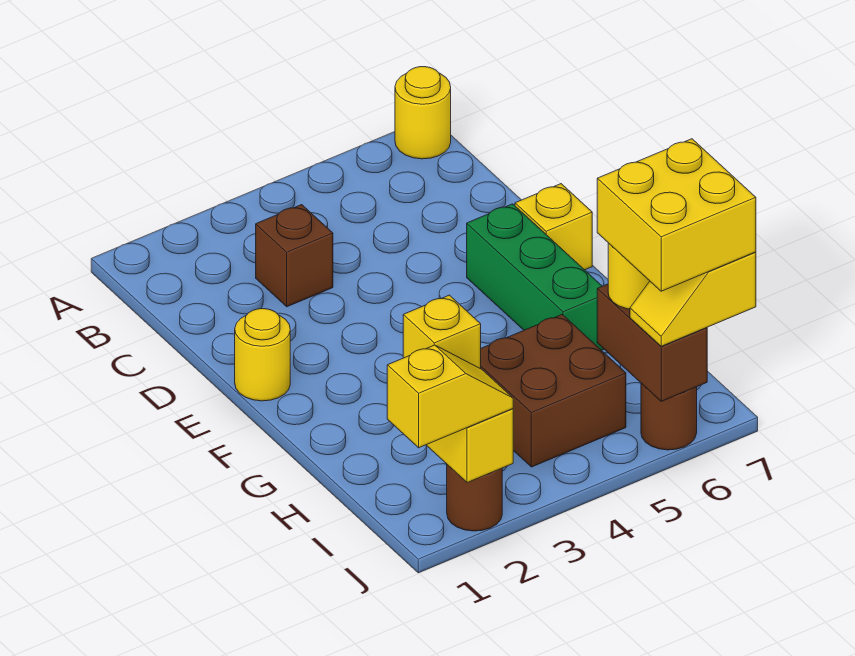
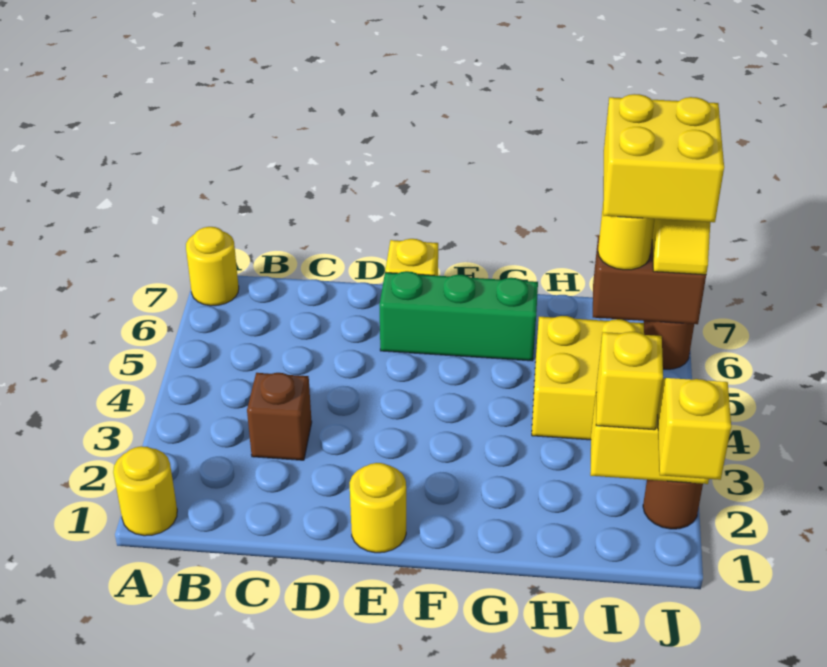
none -> yellow round brick A1 level 1
brown brick H4:I5 level 1 -> yellow brick H4:I5 level 1

